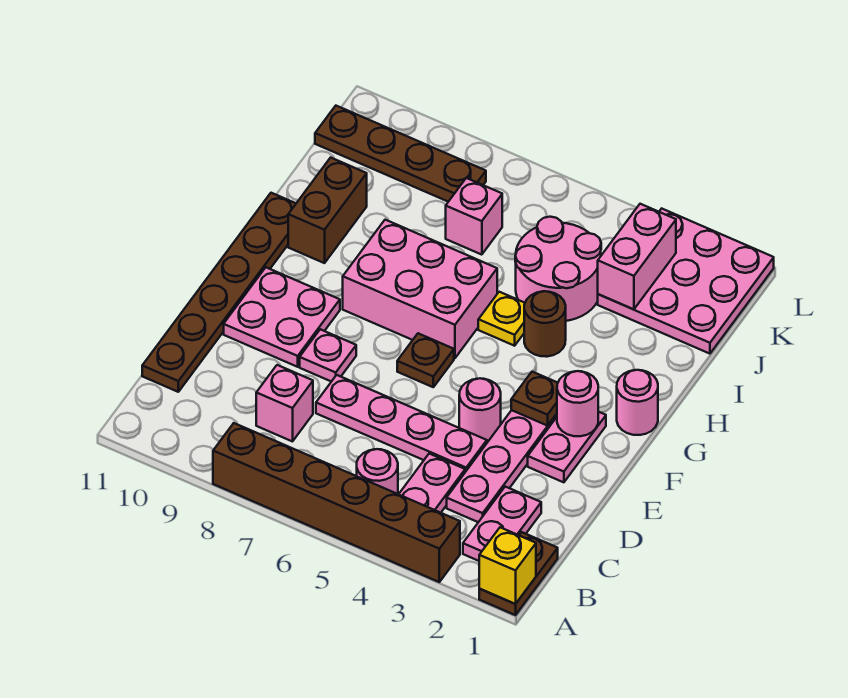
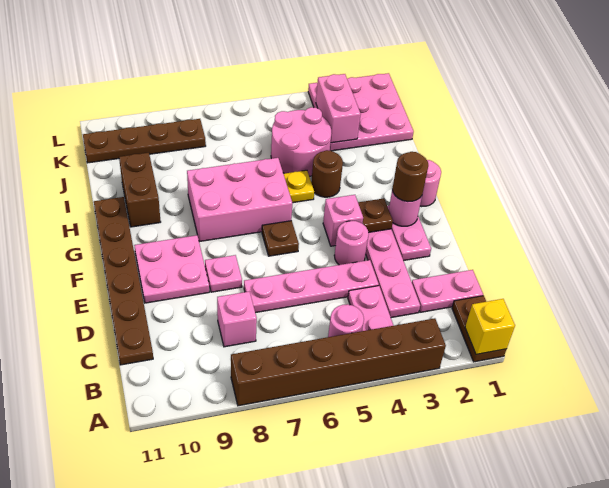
pink plate B2:C2 level 1 -> pink plate C1:C2 level 1
none -> brown round brick F2 level 3
pink brick J7 level 1 -> pink brick F4 level 1

